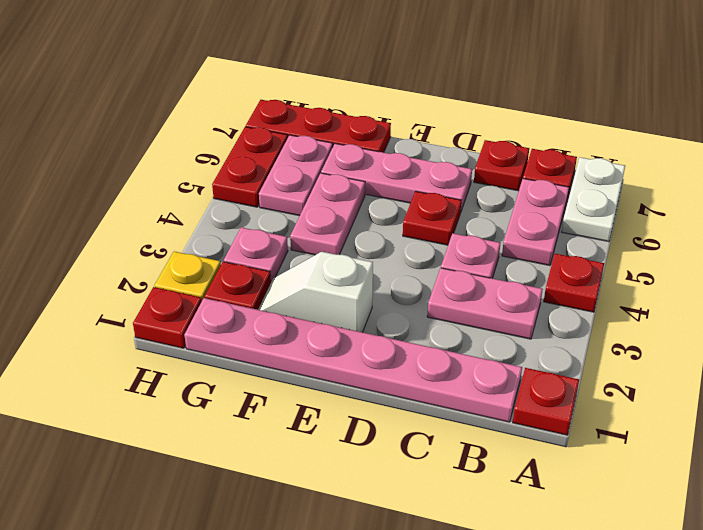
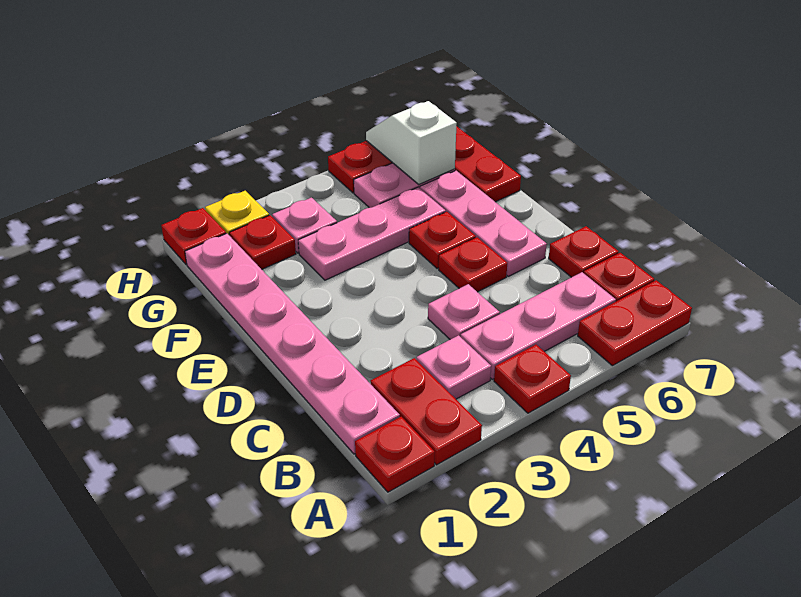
none -> red plate A2:B2 level 1
white plate A6:A7 level 1 -> red plate A6:A7 level 1
pink plate B3:C3 level 1 -> pink plate B3 level 1
pink plate B5:B6 level 1 -> pink plate B4:B6 level 1
white slope E2:F2 level 1 top E -> white slope G6:H6 level 2 top G
none -> red plate E5 level 1
pink plate F4:F5 level 1 -> pink plate F3:F5 level 1

